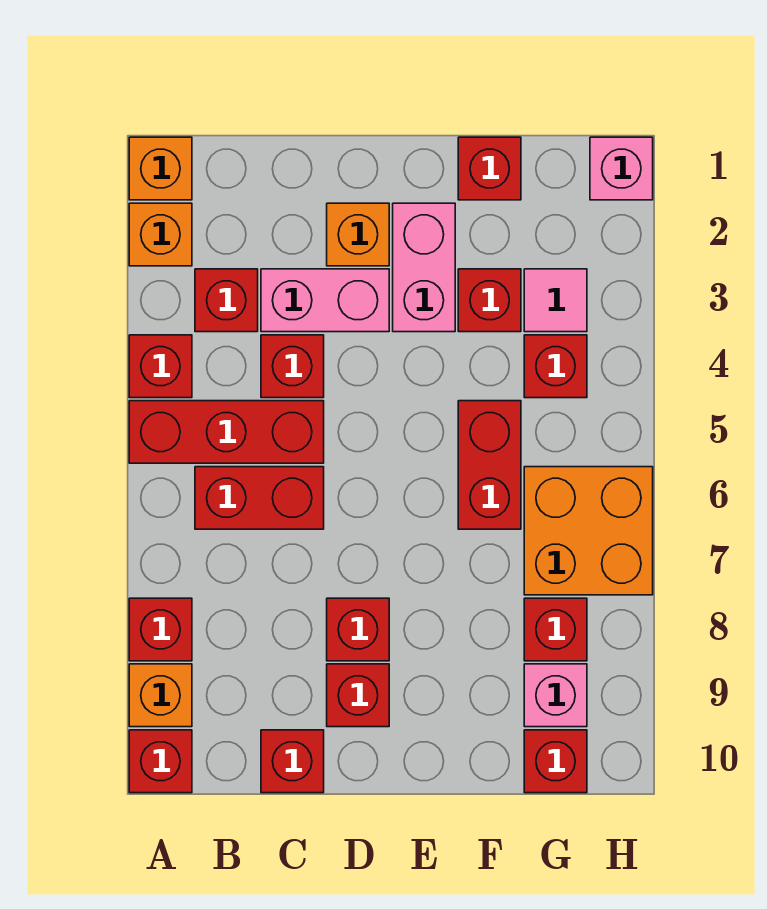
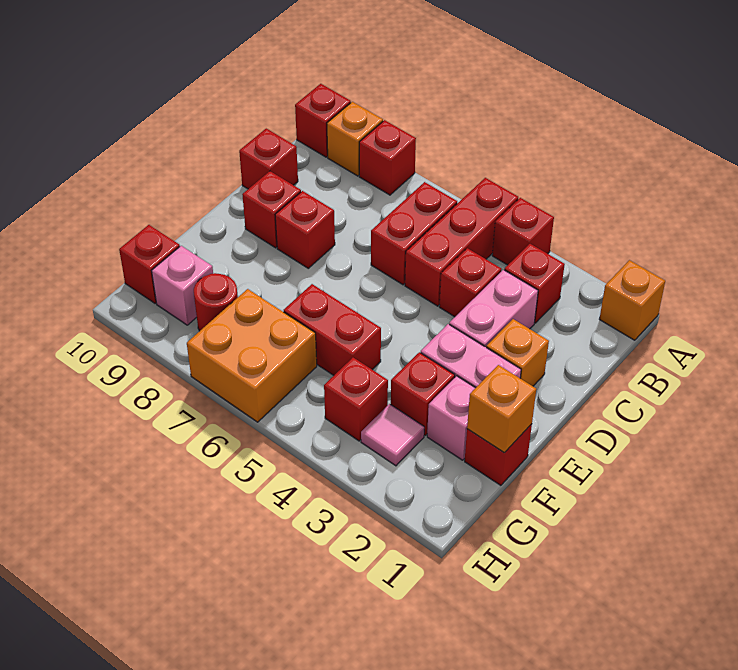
orange brick A2 level 1 -> orange brick F1 level 2
red brick G8 level 1 -> red round brick G8 level 1
pink brick H1 level 1 -> pink brick F2 level 1

